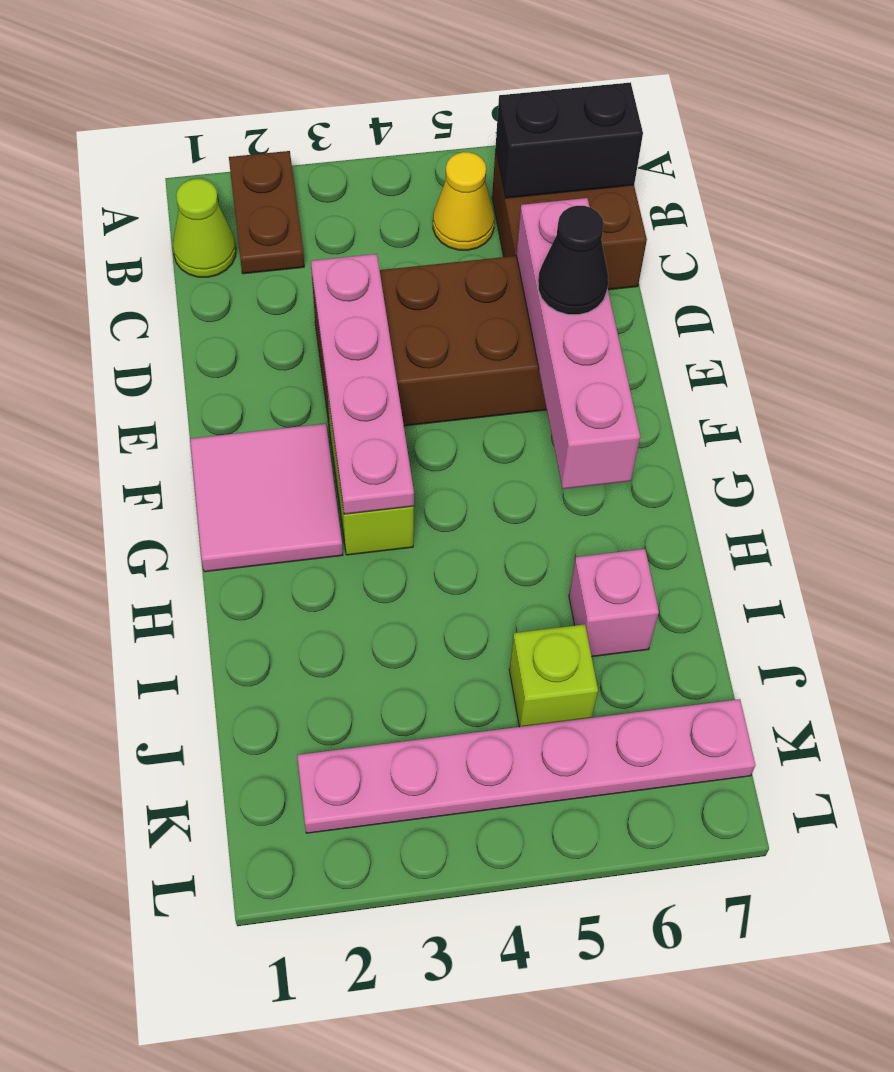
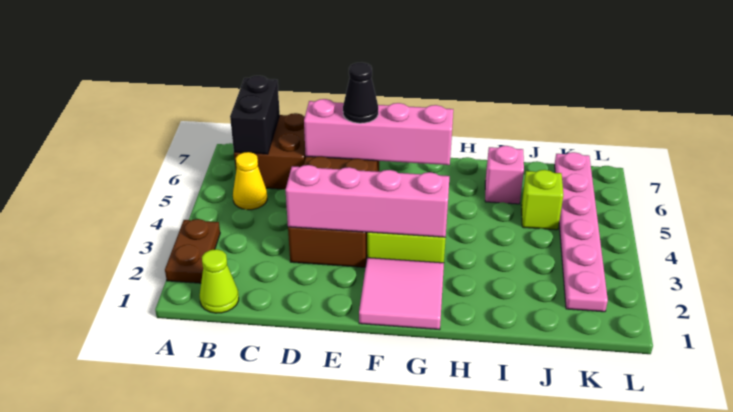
brown plate A2:B2 level 1 -> brown plate A2:A3 level 1
pink plate D3:G3 level 2 -> pink brick D3:G3 level 2

